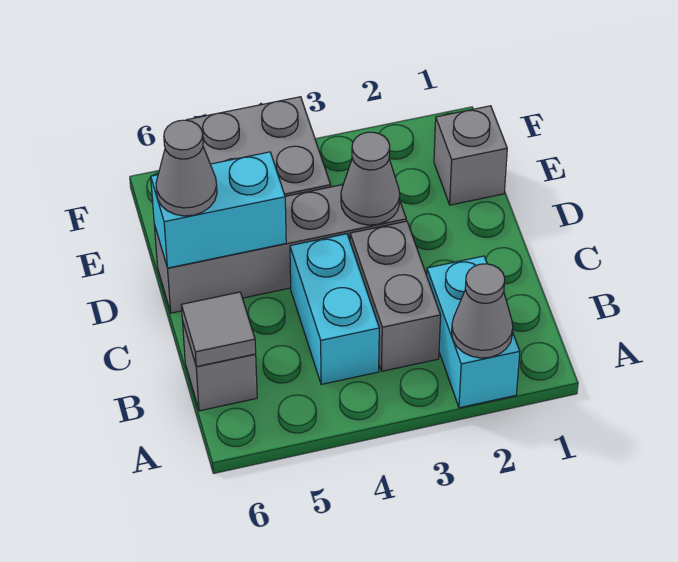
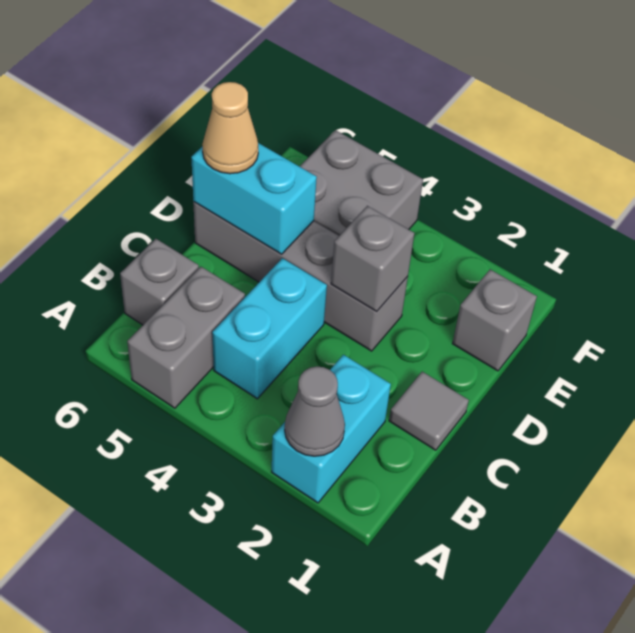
grey brick B3:C3 level 1 -> grey brick A5:B5 level 1
grey tile B6 level 2 -> grey tile C1 level 1
grey cone D3 level 2 -> grey brick D3 level 2
grey cone D6 level 3 -> tan cone D6 level 3

